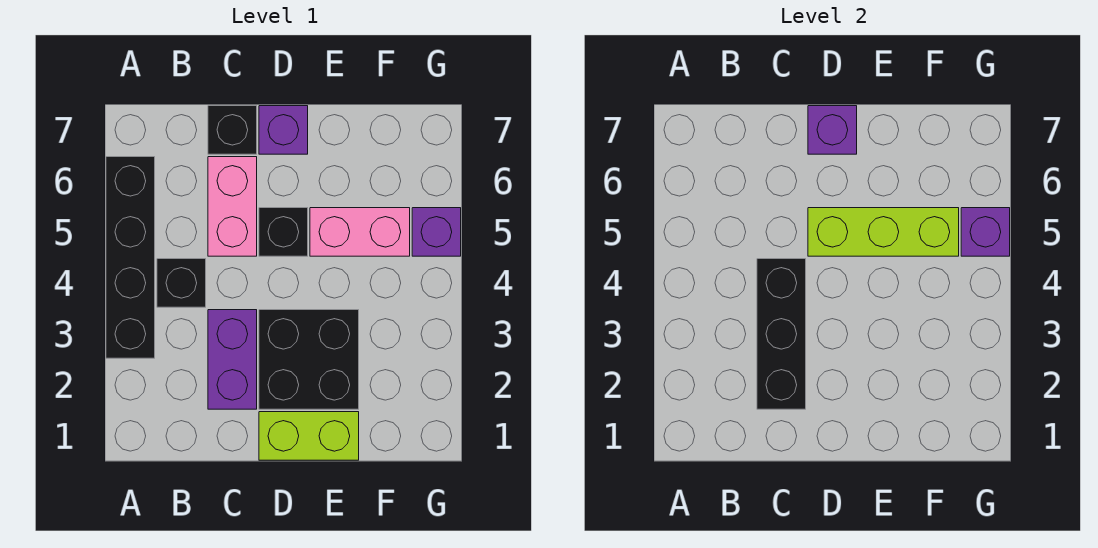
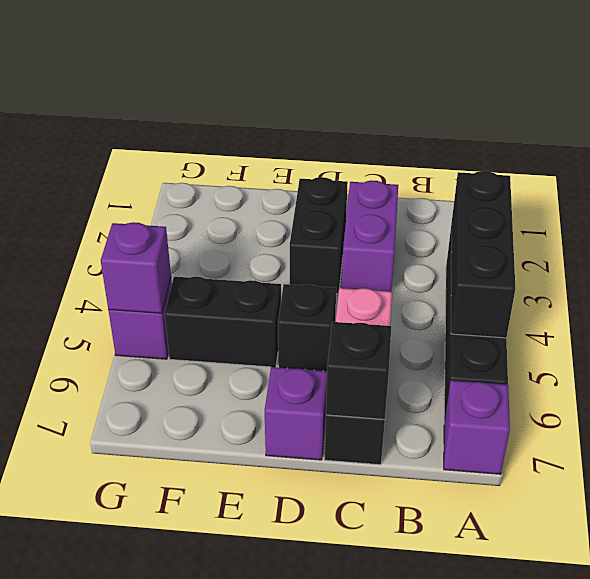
black brick B4 level 1 -> black brick C7 level 2
black brick C2:C4 level 2 -> black brick A3:A5 level 2
lime brick D1:E1 level 1 -> none
black brick D2:E3 level 1 -> black brick D2:D3 level 1
lime brick D5:F5 level 2 -> none
purple brick D7 level 2 -> purple brick A7 level 1
pink brick E5:F5 level 1 -> black brick E5:F5 level 1

